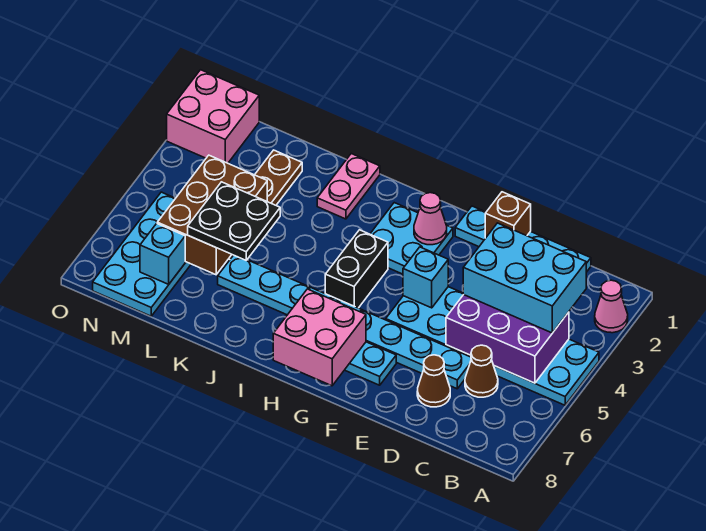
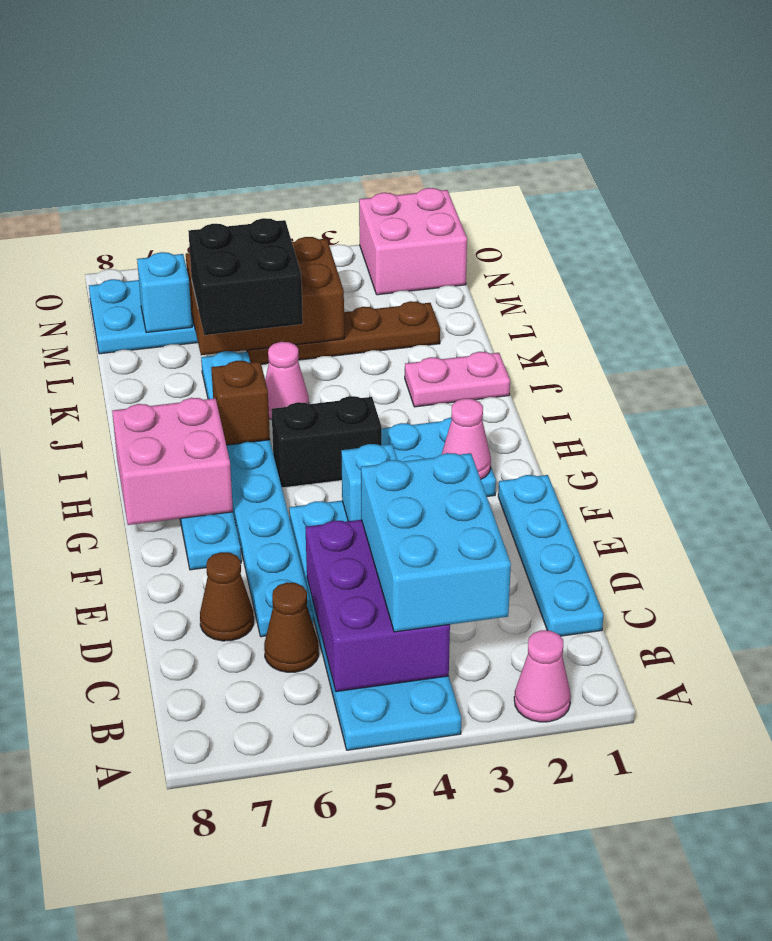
brown brick E1 level 2 -> brown brick I6 level 2
none -> pink cone J5 level 1
black plate K5:L6 level 3 -> black brick K5:L6 level 3

